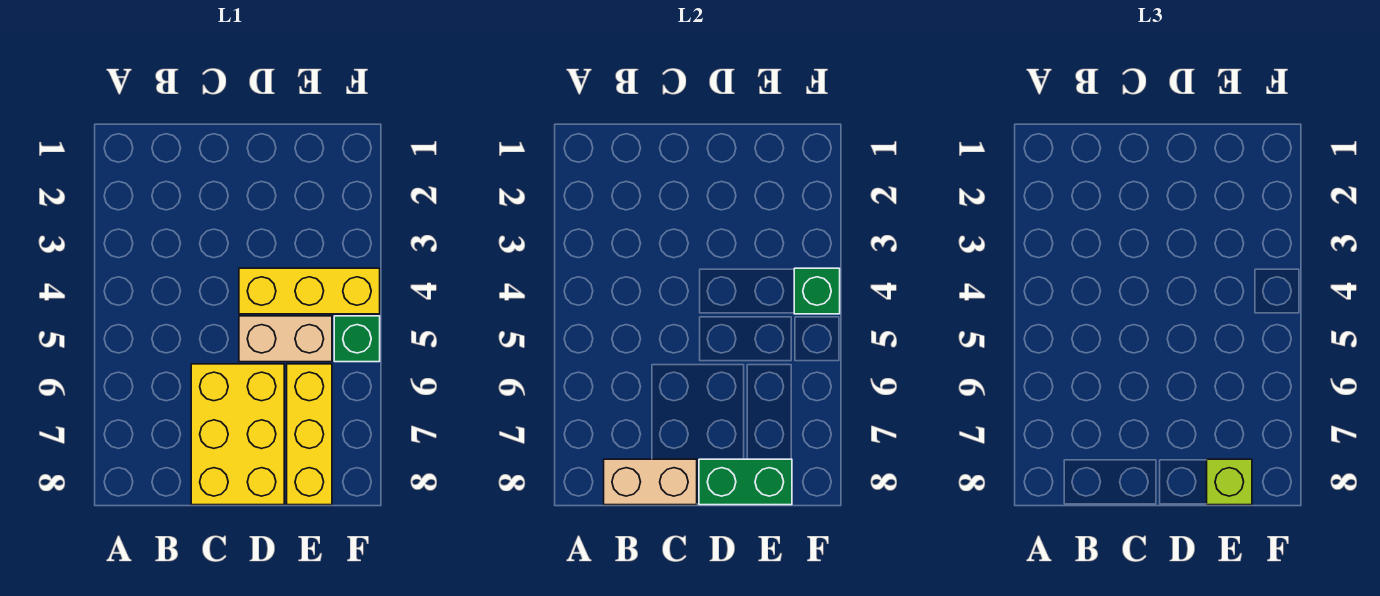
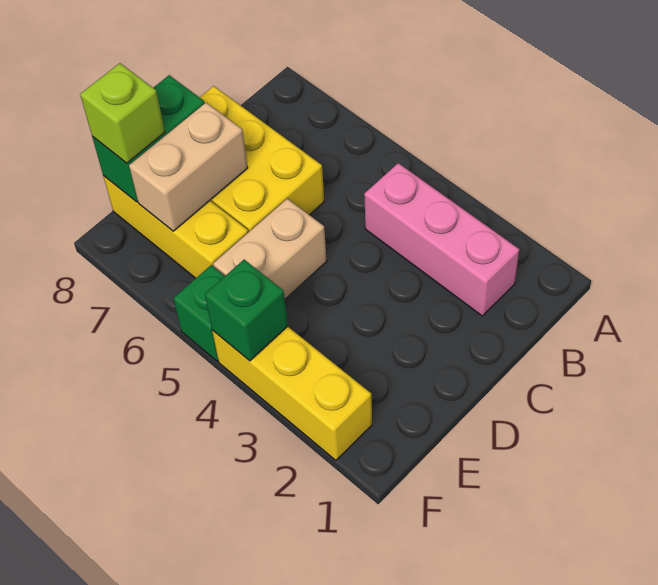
none -> pink brick B2:B4 level 1
tan brick B8:C8 level 2 -> tan brick D7:E7 level 2
yellow brick D4:F4 level 1 -> yellow brick F2:F4 level 1

